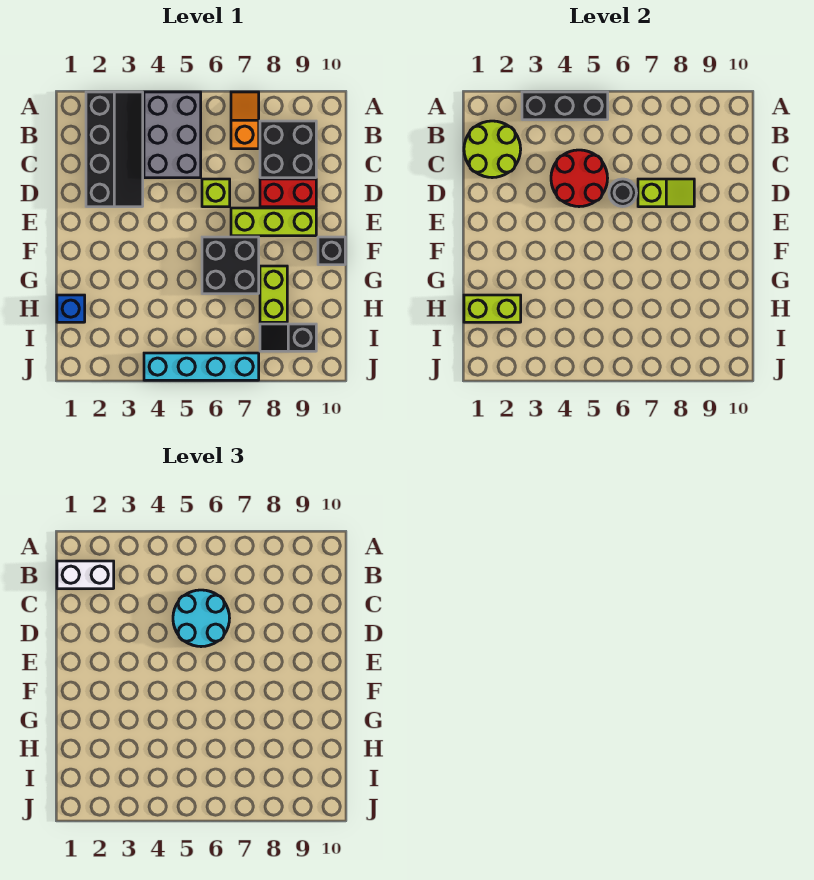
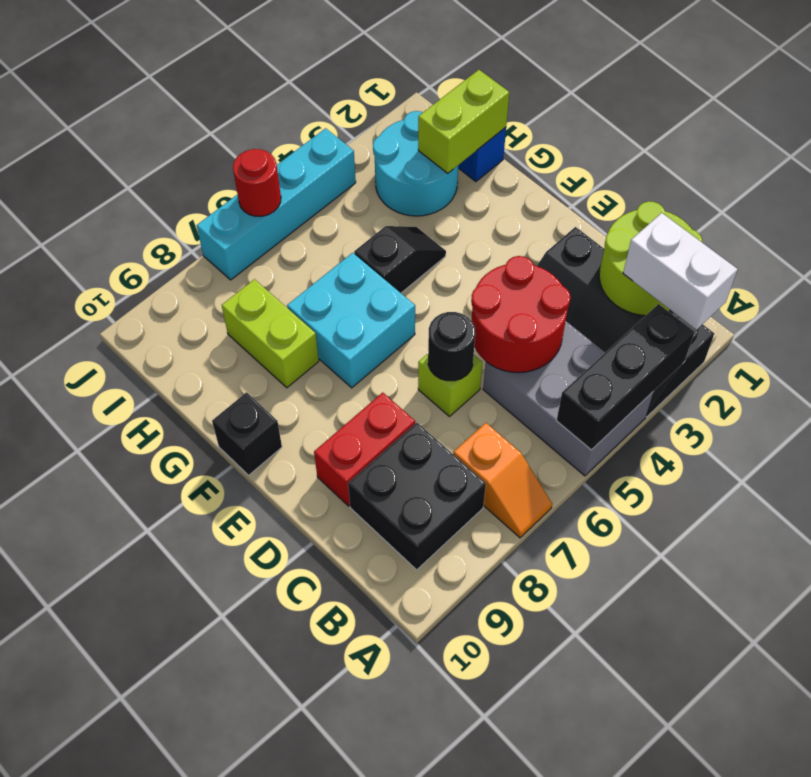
white brick B1:B2 level 3 -> white brick A2:B2 level 3
cyan round brick C5:D6 level 3 -> cyan round brick H2:I3 level 1
lime slope D7:D8 level 2 top 7 -> none
lime brick E7:E9 level 1 -> none
black brick F6:G7 level 1 -> cyan brick F6:G7 level 1
black slope I8:I9 level 1 top 9 -> black slope G4:G5 level 1 top 5
none -> red round brick J6 level 2

